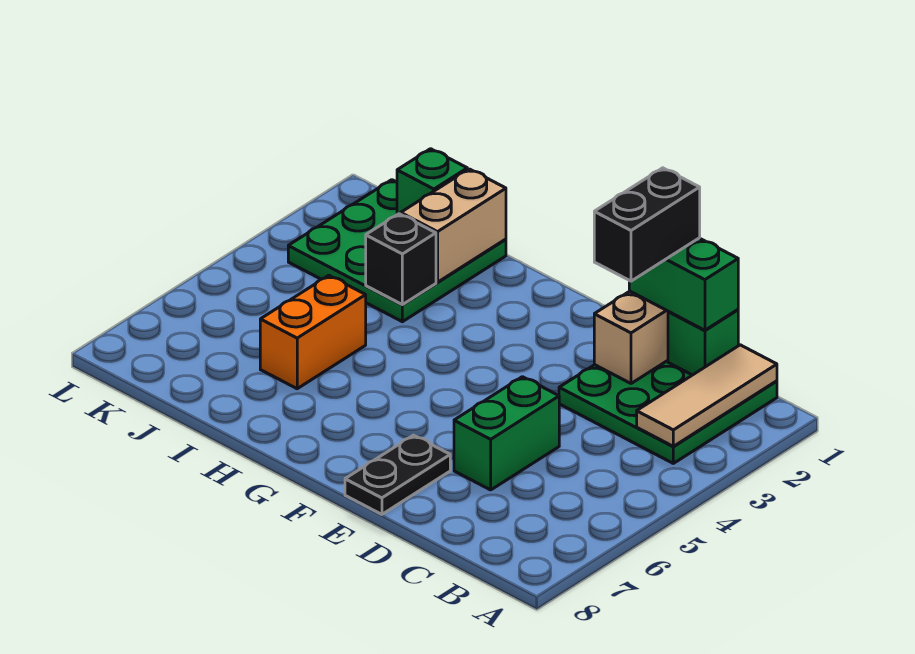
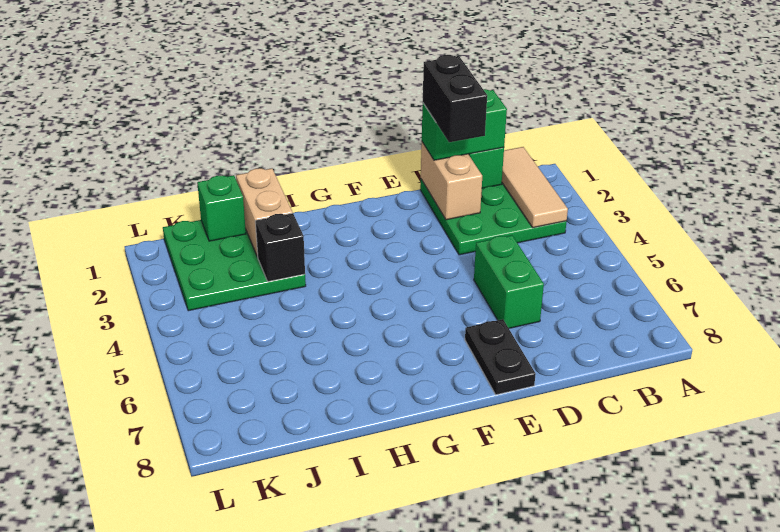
orange brick I5:I6 level 1 -> none

